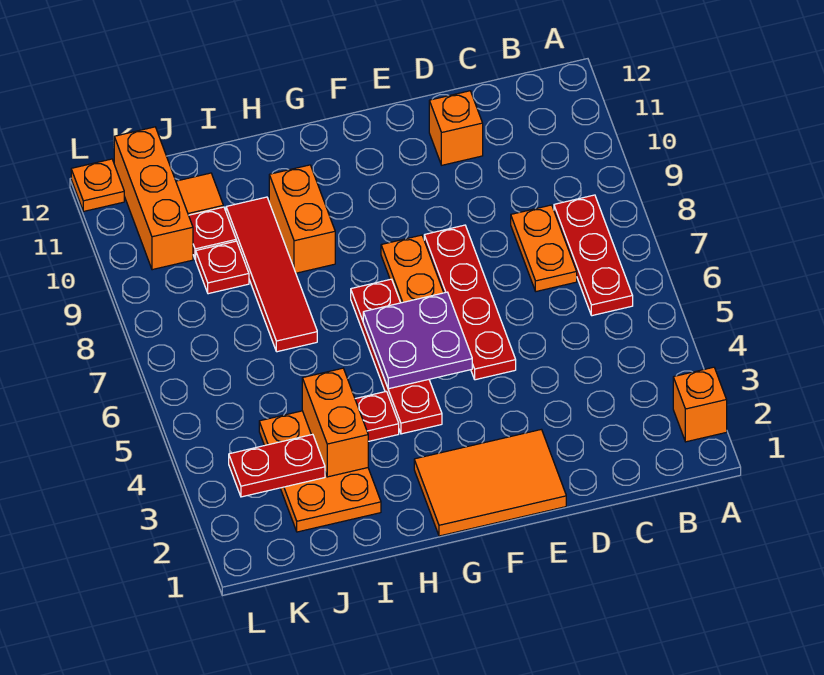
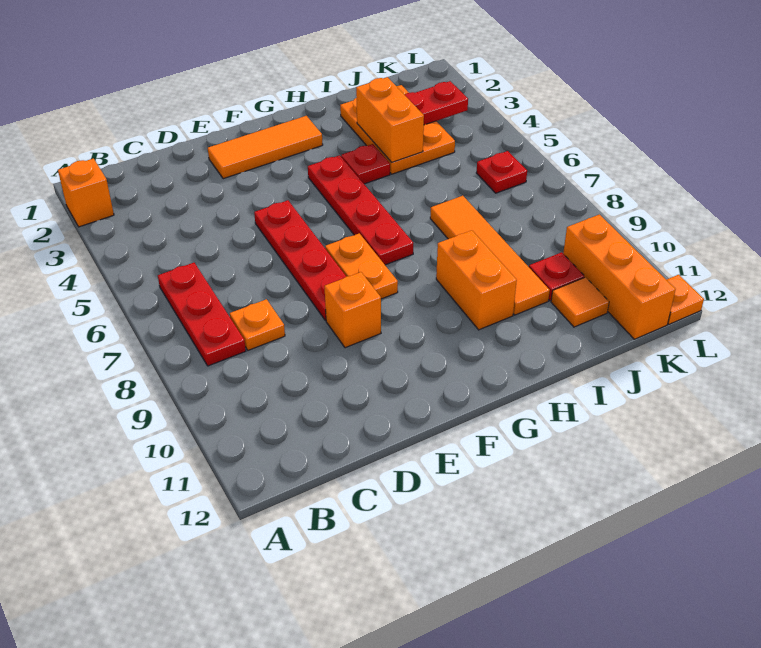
orange plate C7:C8 level 1 -> orange plate C8 level 1
orange brick D11 level 1 -> orange brick E9 level 1
orange tile E1:G2 level 1 -> orange tile E2:G2 level 1
purple plate F5:G6 level 2 -> none
red tile I7:I10 level 1 -> orange tile I7:I10 level 1
red plate J9 level 1 -> red plate K6 level 1

